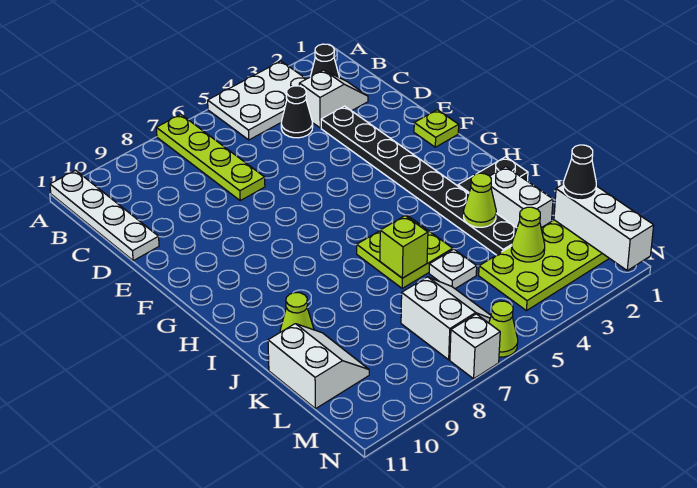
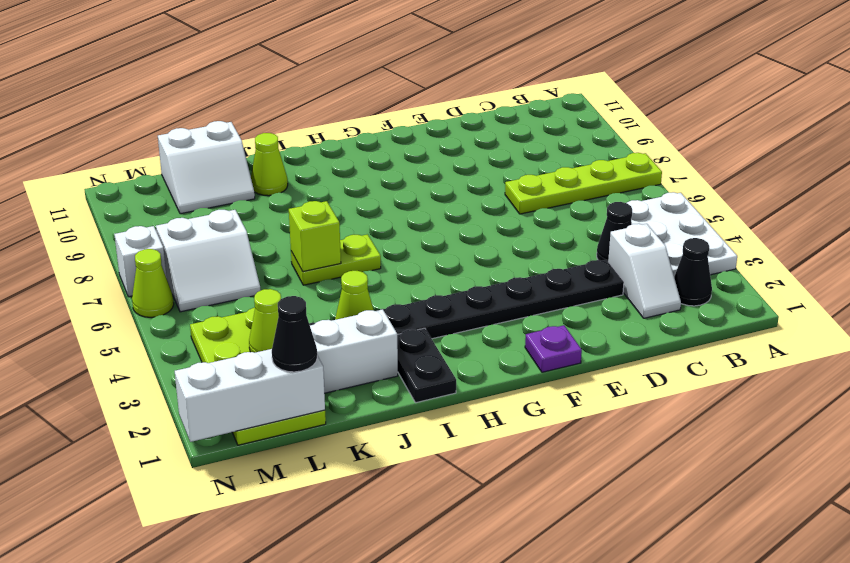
white plate A11:D11 level 1 -> none
lime plate F1 level 1 -> purple plate F1 level 1
lime plate I5:J6 level 1 -> lime plate I6:J6 level 1
white plate K5 level 1 -> none

